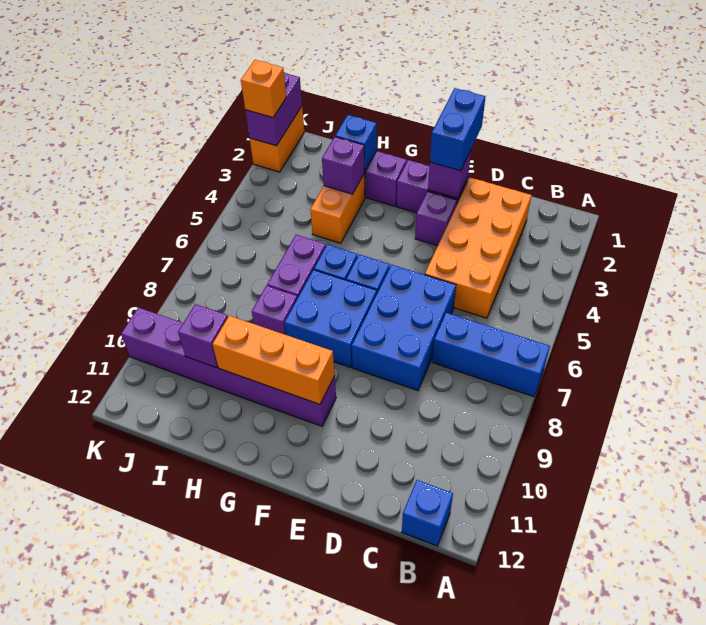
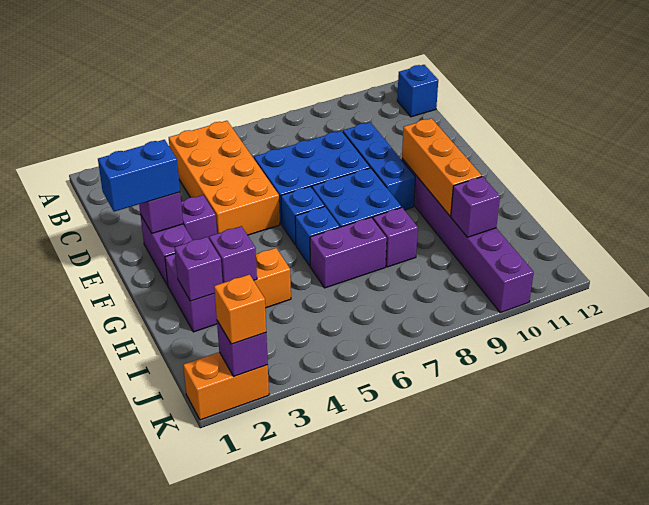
blue brick A7:C7 level 1 -> blue brick D9:F9 level 1
orange brick C2:D5 level 1 -> orange brick B4:E5 level 1
blue brick H2 level 2 -> purple brick H2 level 2
purple brick K1:K2 level 2 -> purple brick K2 level 2

